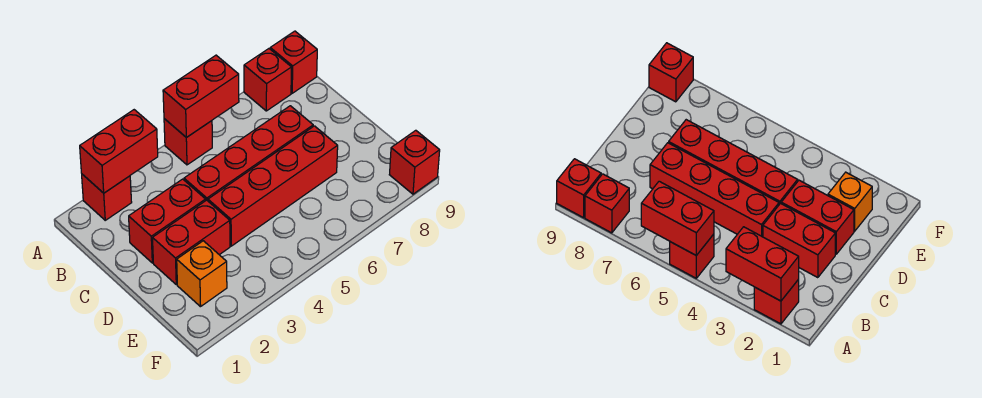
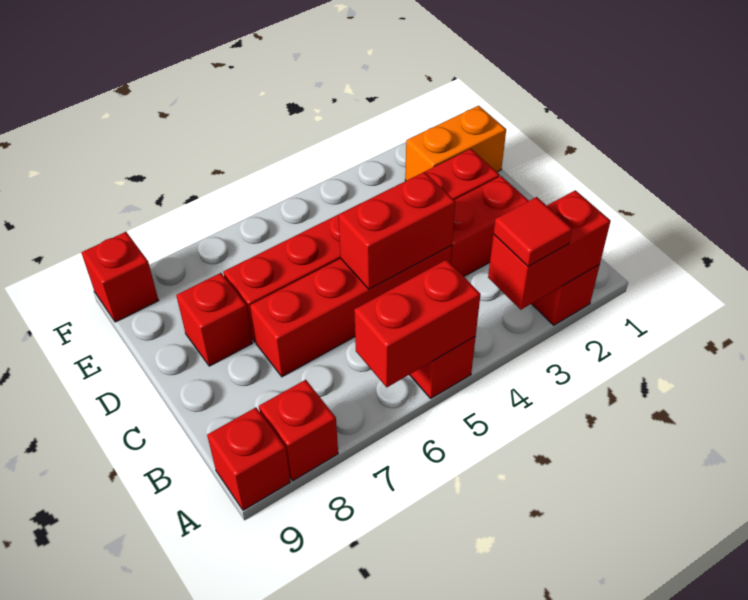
none -> red tile A3 level 3
none -> red brick C4:C5 level 2
none -> red brick D8 level 1
orange brick E2 level 1 -> orange brick E1:E2 level 1

